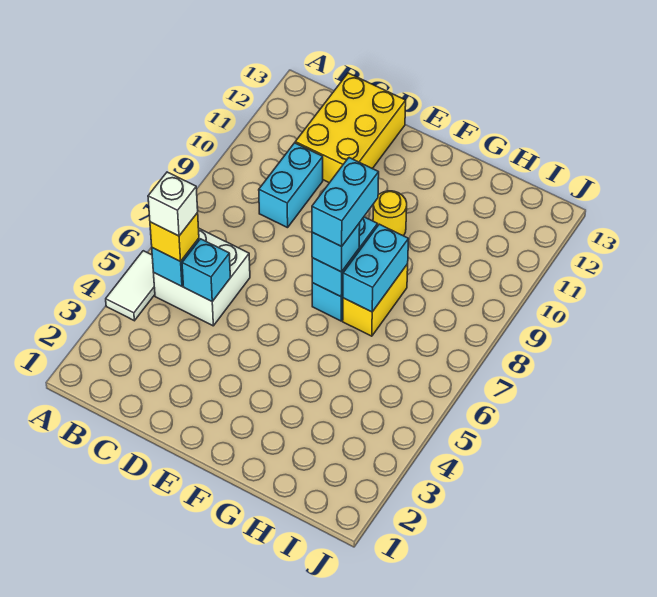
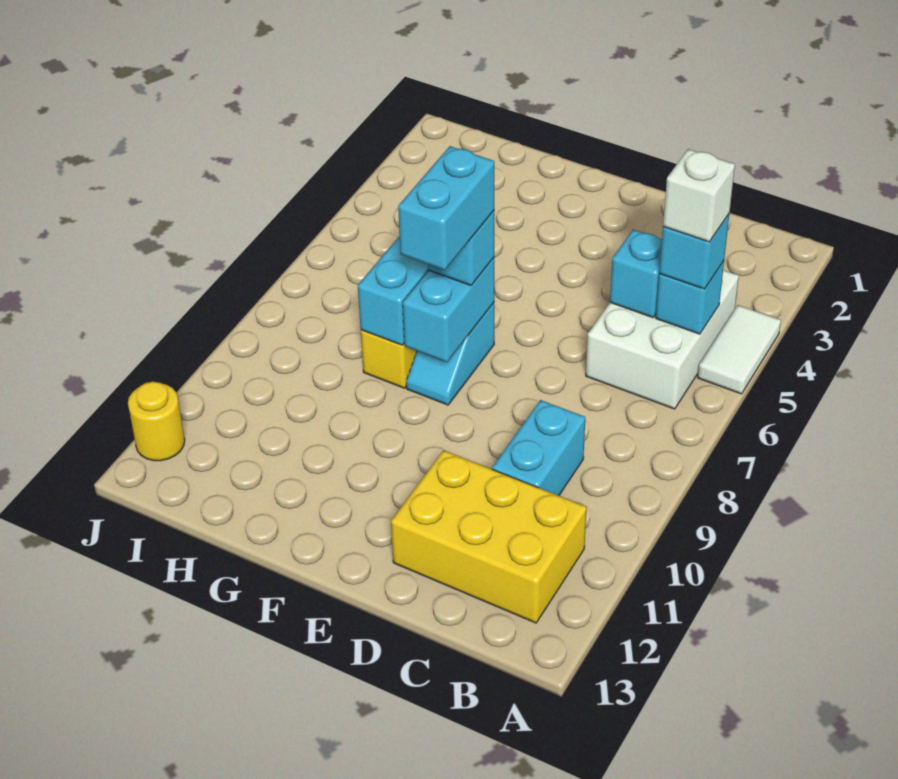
white brick B5:C6 level 1 -> white brick B4:C6 level 1
yellow brick B5 level 3 -> cyan brick B5 level 3
yellow brick C11:D13 level 1 -> yellow brick B11:D12 level 1
yellow round brick F10 level 1 -> yellow round brick J12 level 1

